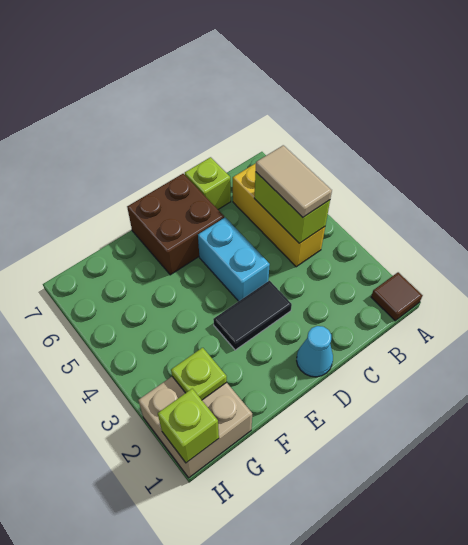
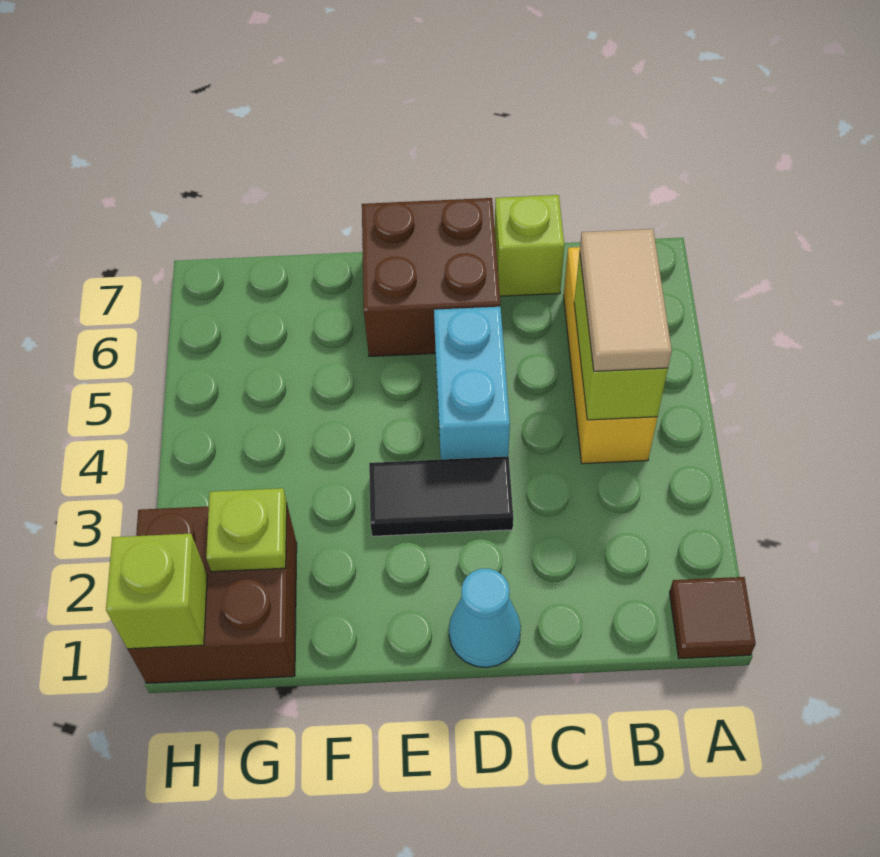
tan brick G1:H2 level 1 -> brown brick G1:H2 level 1

